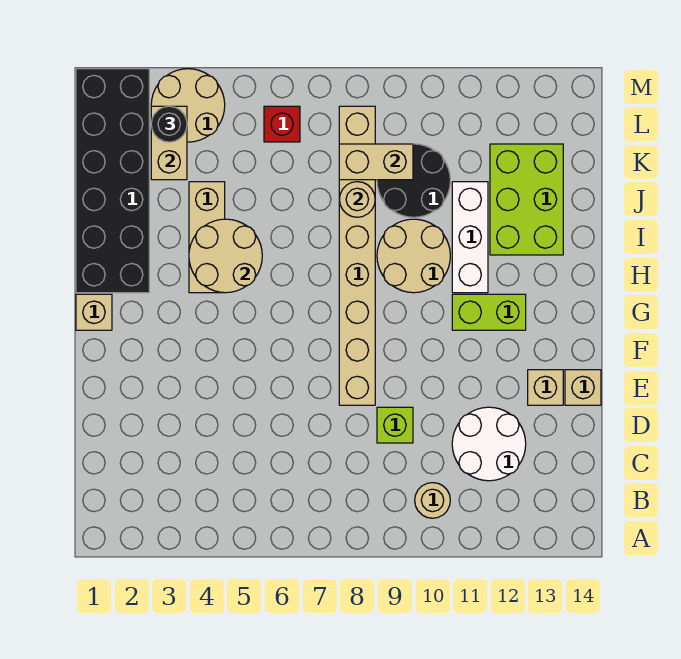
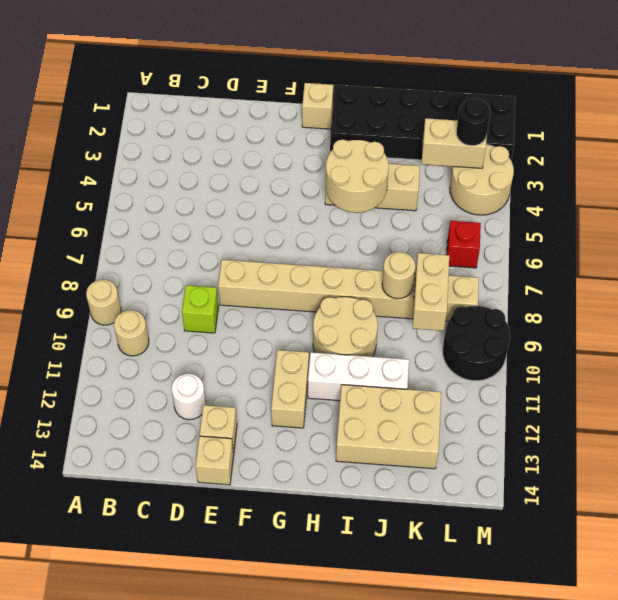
none -> tan round brick A9 level 1
white round brick C11:D12 level 1 -> white round brick D12 level 1
lime brick G11:G12 level 1 -> tan brick G11:G12 level 1
lime brick I12:K13 level 1 -> tan brick I12:K13 level 1
black round brick J9:K10 level 1 -> black round brick L9:M10 level 1

